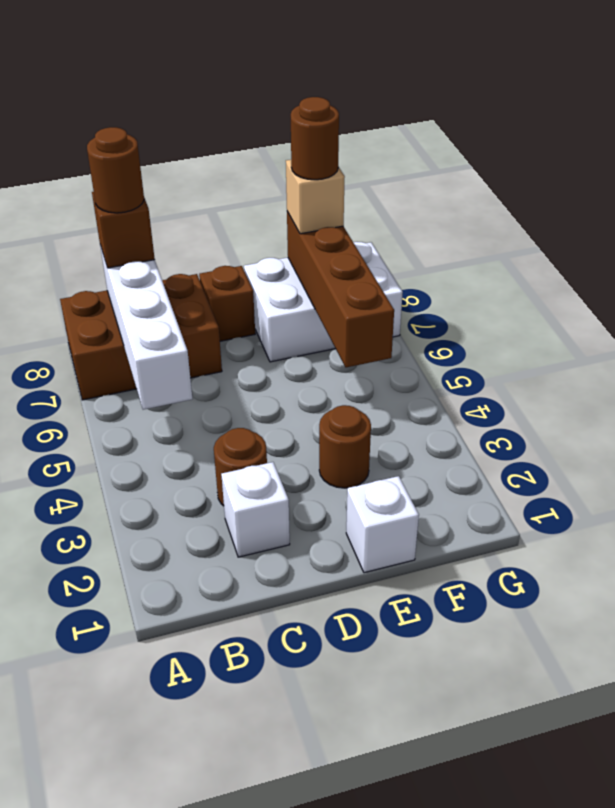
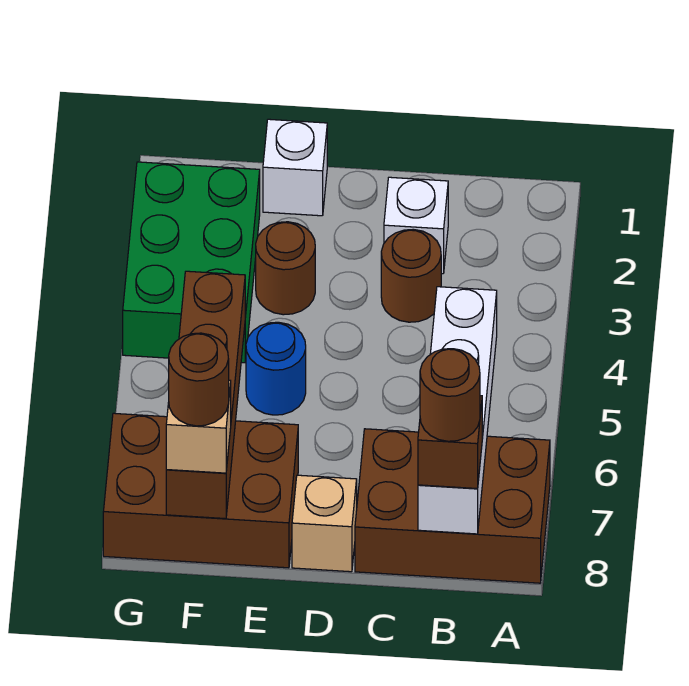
brown brick D8 level 1 -> tan brick D8 level 1
none -> blue round brick E5 level 1
white brick E7:G8 level 1 -> brown brick E7:G8 level 1
none -> green brick F2:G4 level 1

